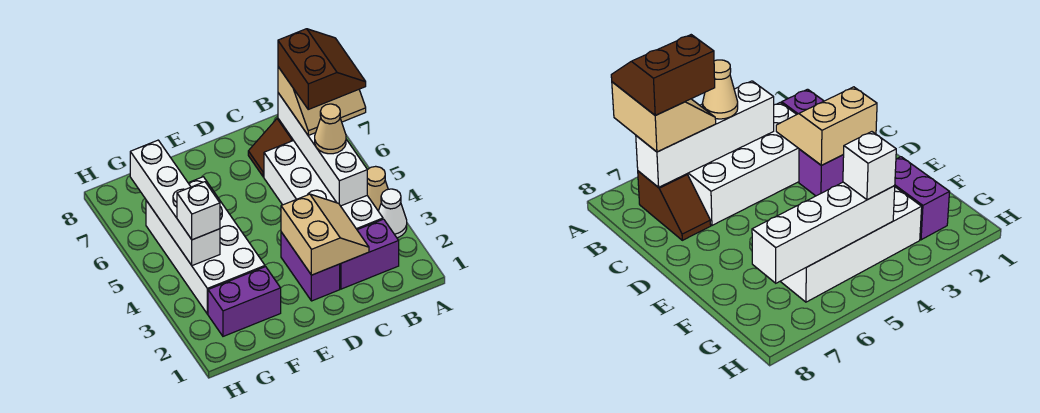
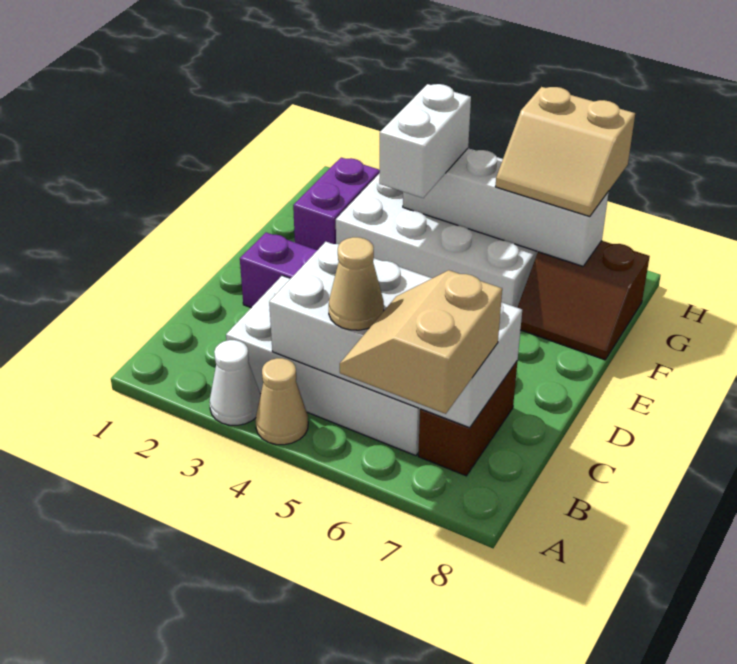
brown slope A6:B7 level 4 top B -> brown slope F7:G8 level 1 top G
purple brick B2:C2 level 1 -> none
white brick B4:B7 level 2 -> white brick B4:C7 level 2
brown slope B7:C7 level 1 top B -> brown brick B7:C7 level 1
tan slope C2:D3 level 2 top D -> tan slope G6:H7 level 3 top H
white brick G4 level 3 -> white brick F4:G4 level 3

